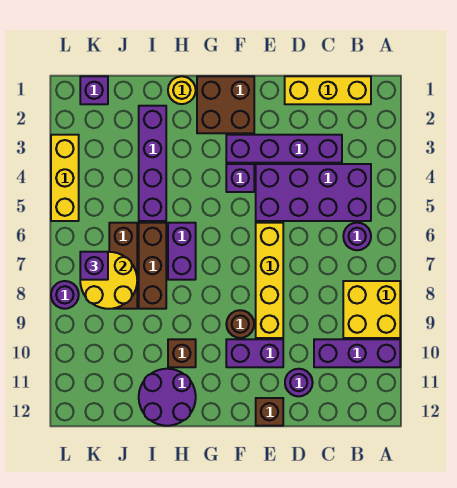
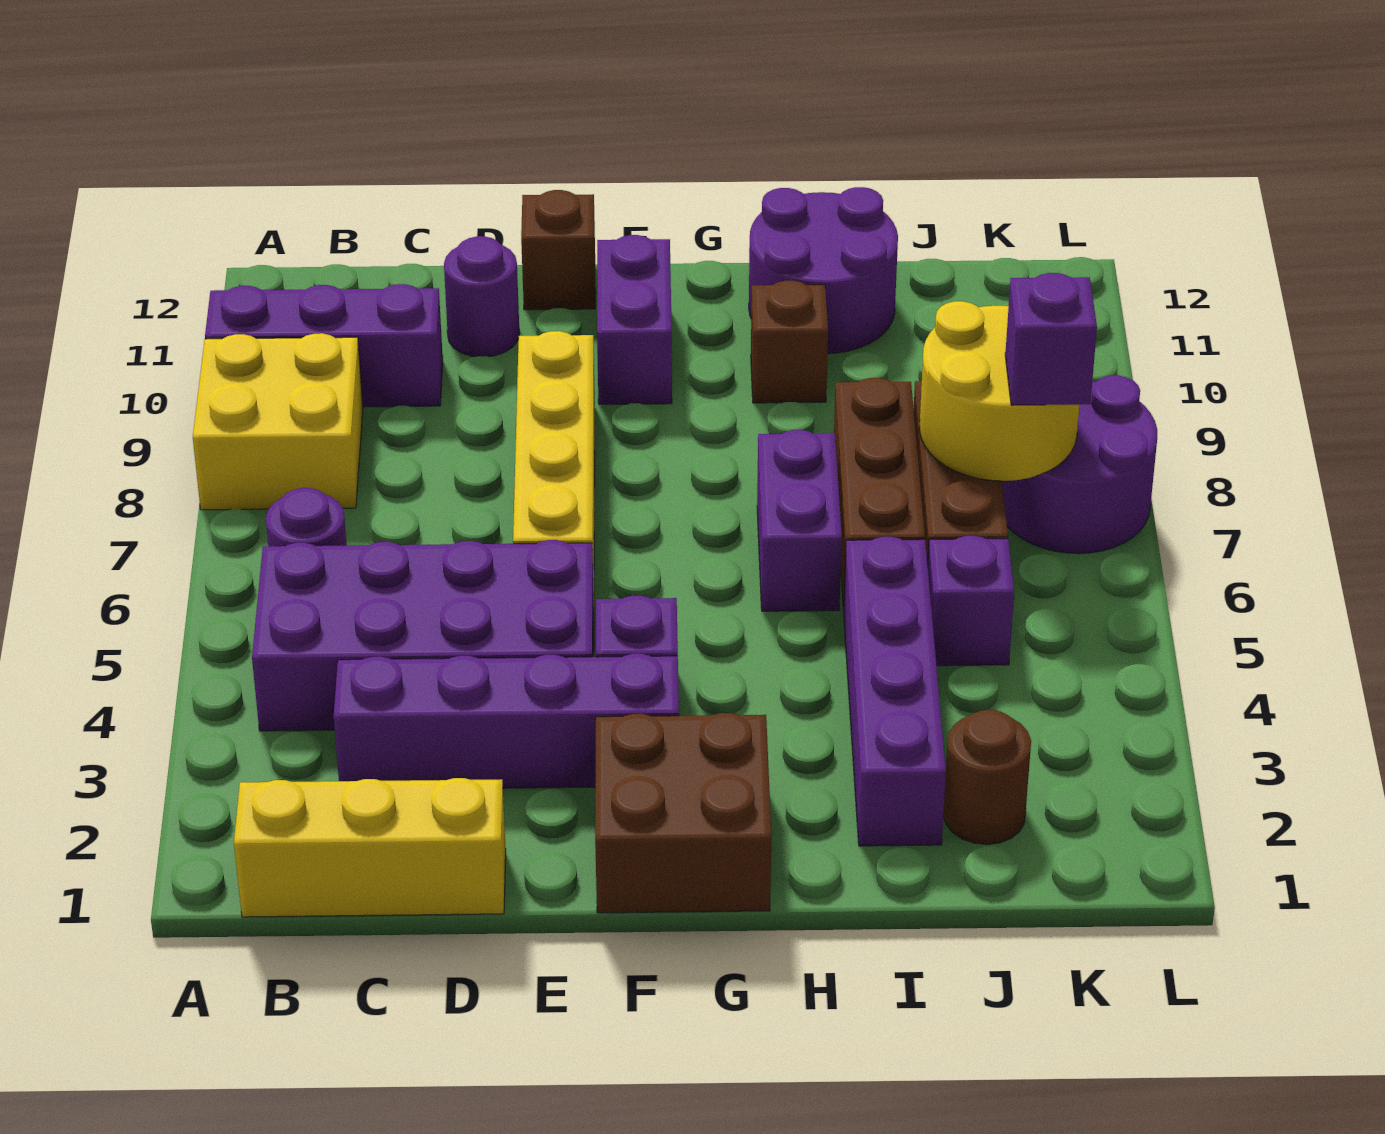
purple brick E10:F10 level 1 -> purple brick F10:F11 level 1
brown round brick F9 level 1 -> brown round brick J2 level 1
yellow round brick H1 level 1 -> none
purple brick K1 level 1 -> purple brick J5 level 1
yellow brick L3:L5 level 1 -> none
purple round brick L8 level 1 -> purple round brick K7:L8 level 1

